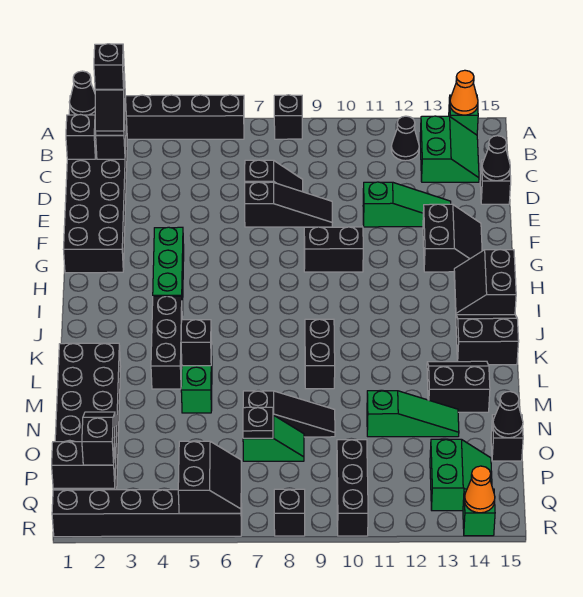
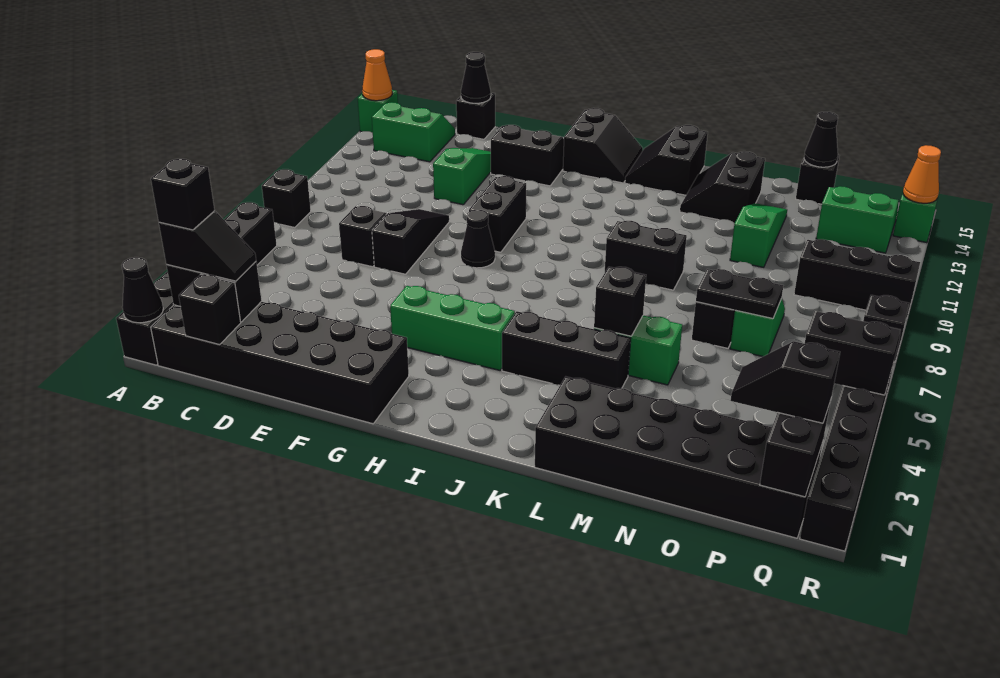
black cone B12 level 1 -> black cone G8 level 1
black slope H14:I15 level 1 top 15 -> black slope H14:I15 level 1 top H
black plate O7 level 2 -> black plate N7:O7 level 2

